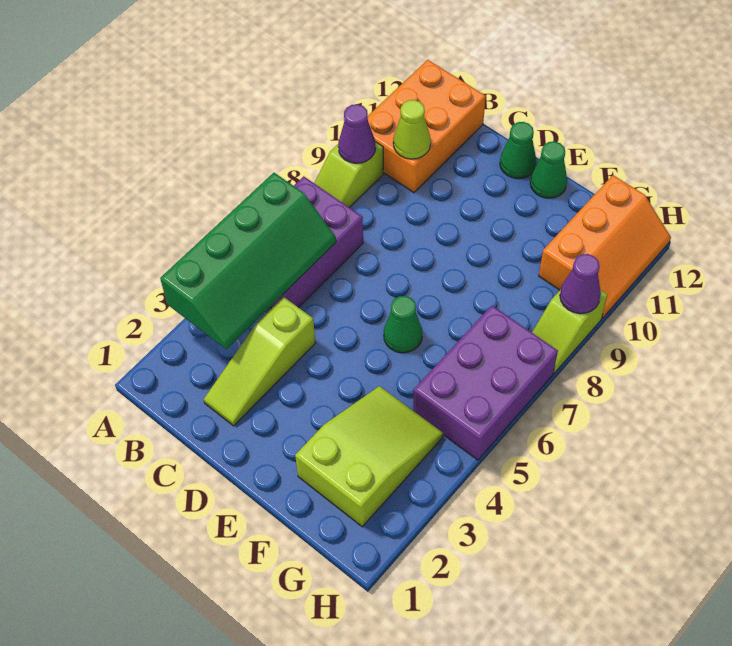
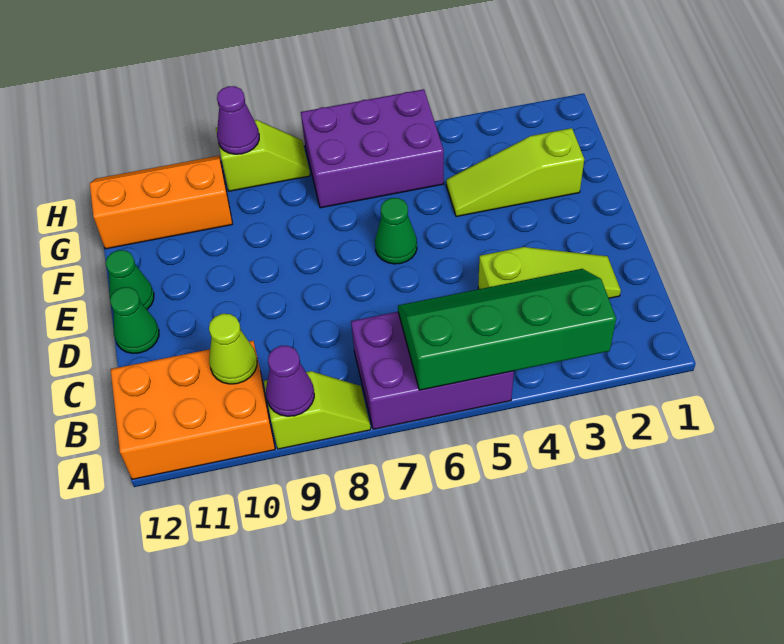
lime slope F2:G4 level 1 top 2 -> lime slope F2:F4 level 1 top 2

